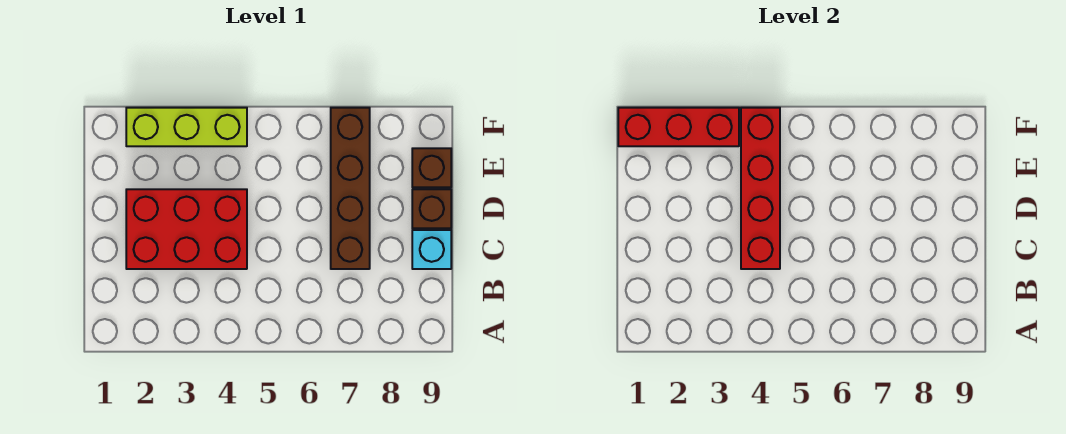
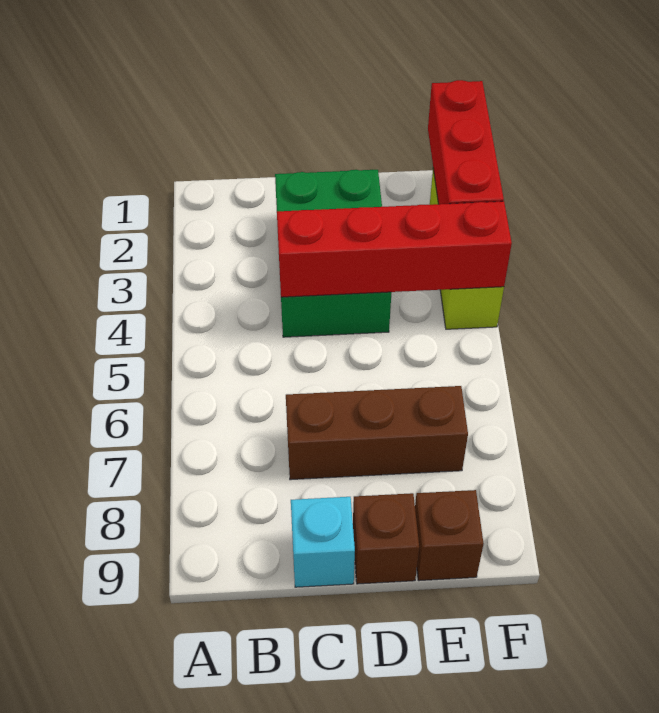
red brick C2:D4 level 1 -> green brick C2:D4 level 1
brown brick C7:F7 level 1 -> brown brick C7:E7 level 1

